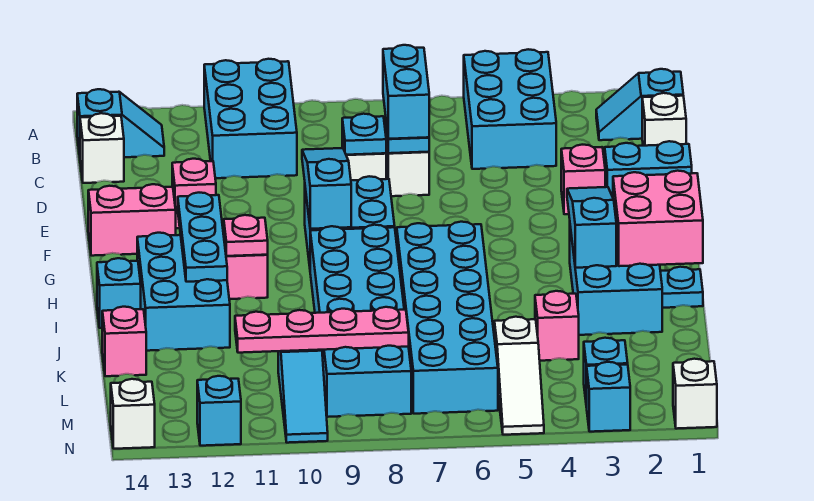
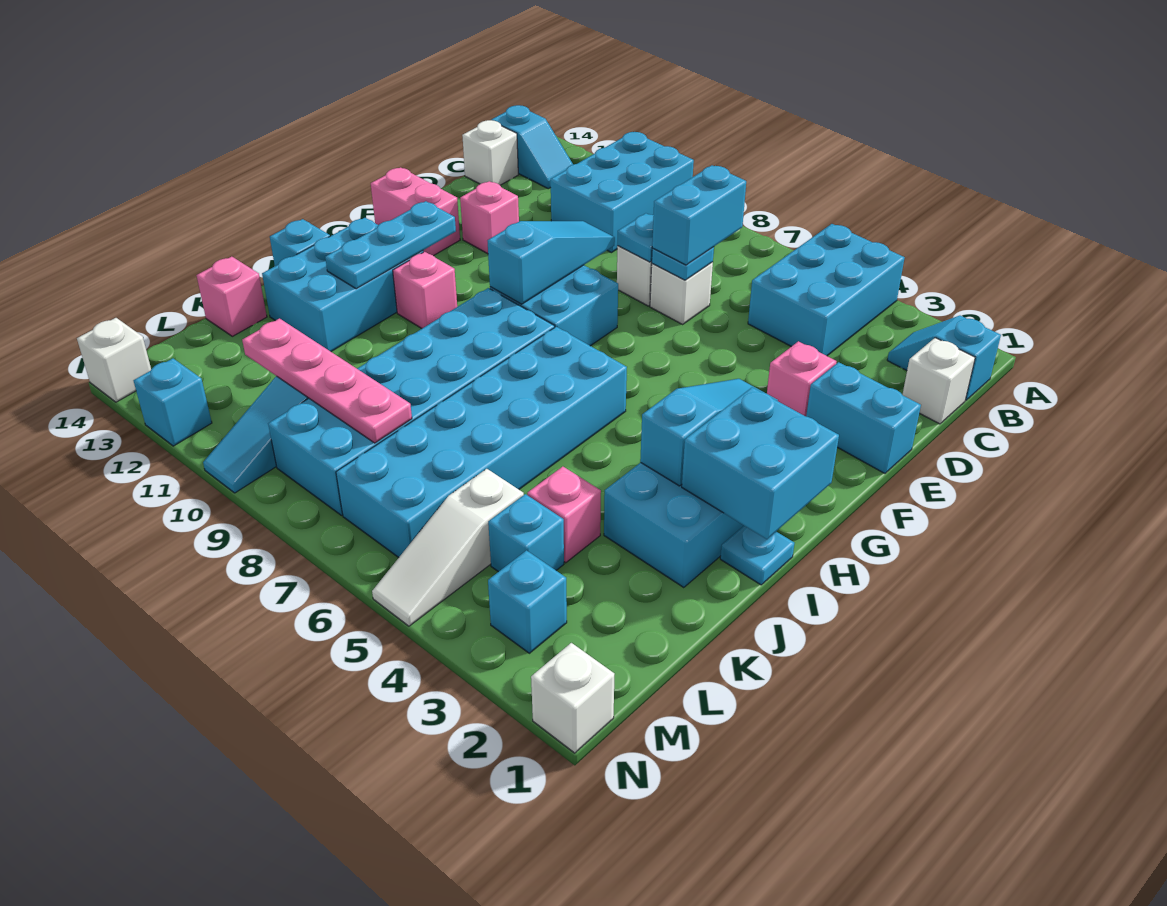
pink brick H1:I2 level 2 -> cyan brick H1:I2 level 2
pink plate H11 level 2 -> none
cyan brick N3 level 1 -> cyan brick L4 level 1

